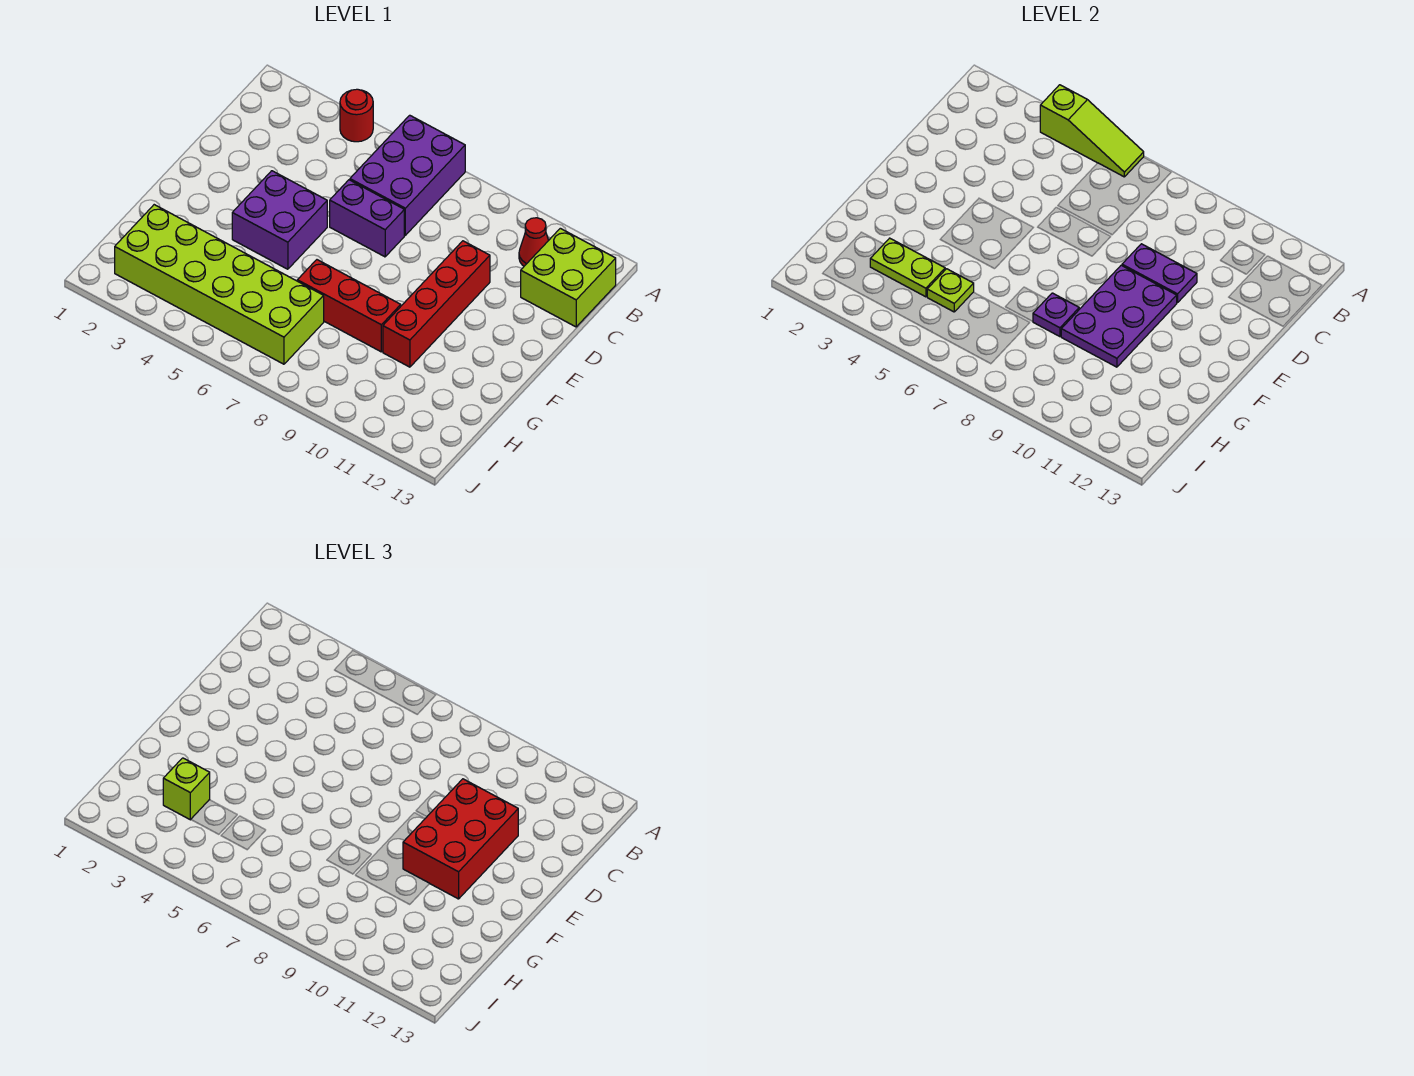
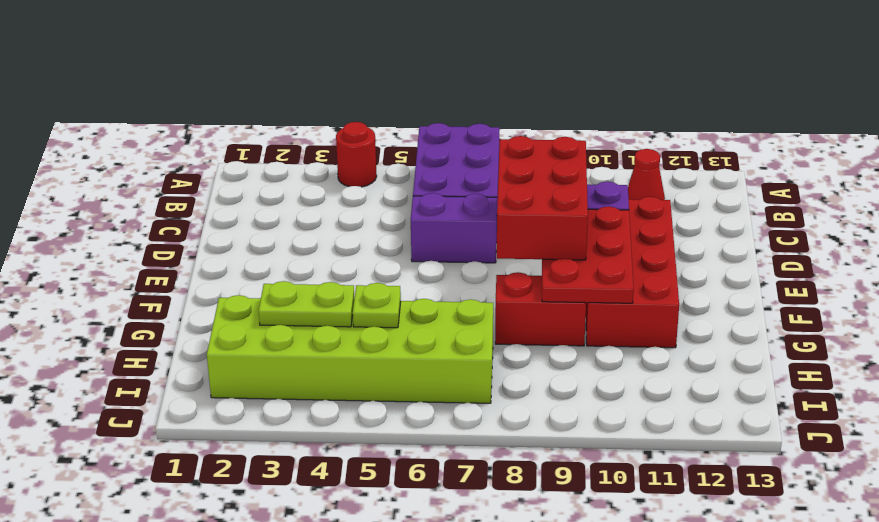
lime slope A4:A6 level 2 top 4 -> none
lime brick B12:C13 level 1 -> none
red brick D10:G10 level 1 -> red brick D10:G11 level 1
red brick D10:F11 level 3 -> red brick D8:F9 level 3
purple brick E4:F5 level 1 -> none
purple plate E9:G10 level 2 -> red plate E9:G10 level 2
red brick G7:G9 level 1 -> red brick G8:G9 level 1
purple plate G8 level 2 -> none
lime brick H3 level 3 -> none

